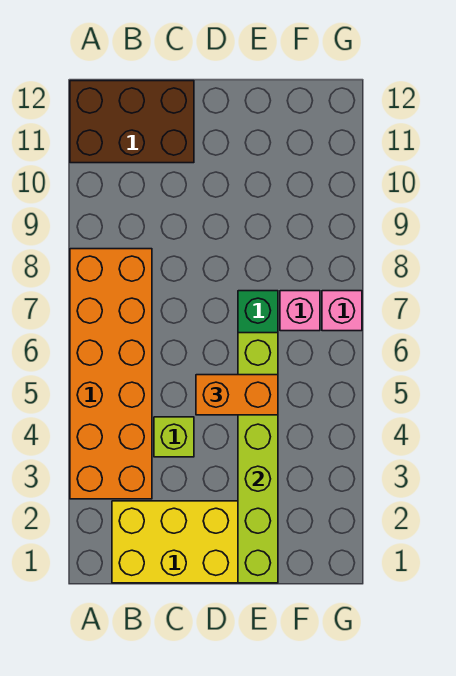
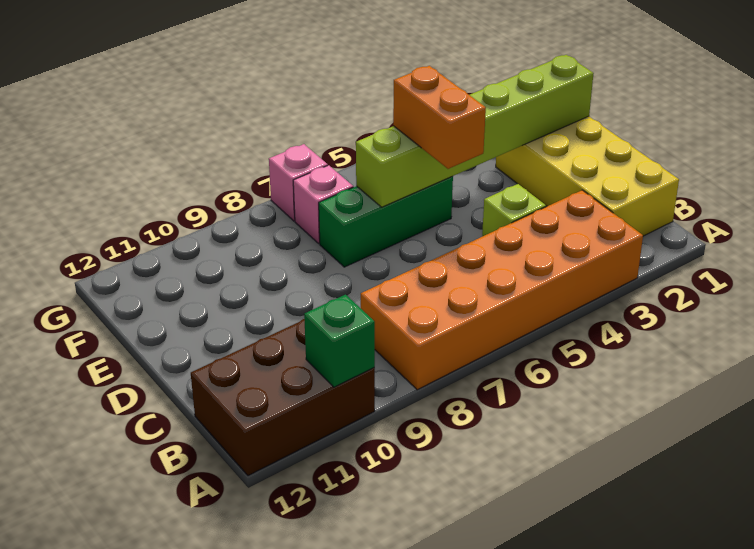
none -> green brick A10 level 2
brown brick A11:C12 level 1 -> brown brick A10:B12 level 1

